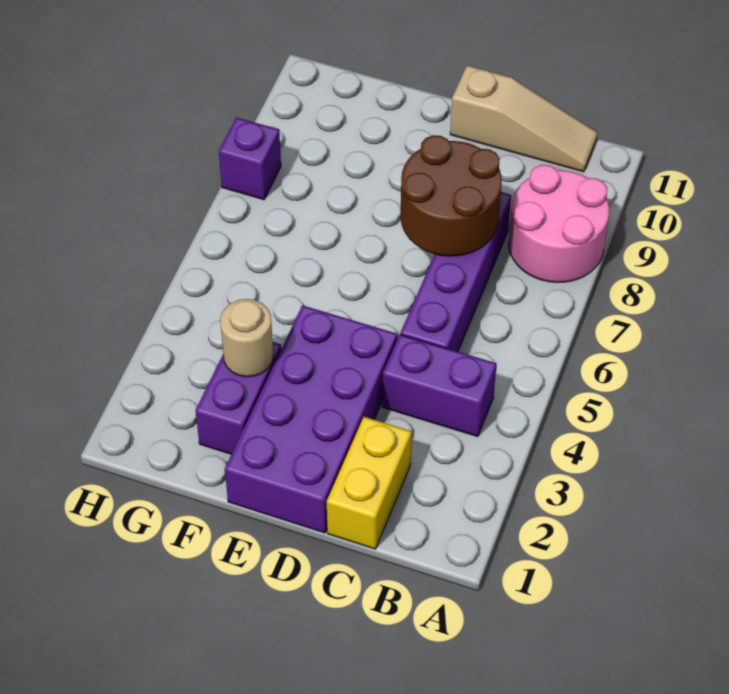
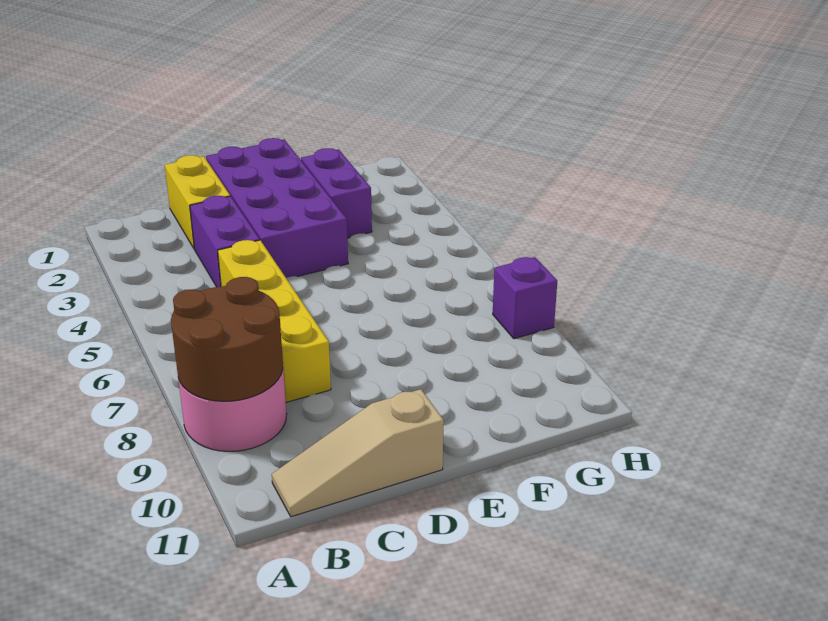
purple brick B4:C4 level 1 -> purple brick C3:C4 level 1
purple brick C5:C8 level 1 -> yellow brick C5:C8 level 1
brown round brick C7:D8 level 2 -> brown round brick A8:B9 level 2
tan round brick F3 level 2 -> none

